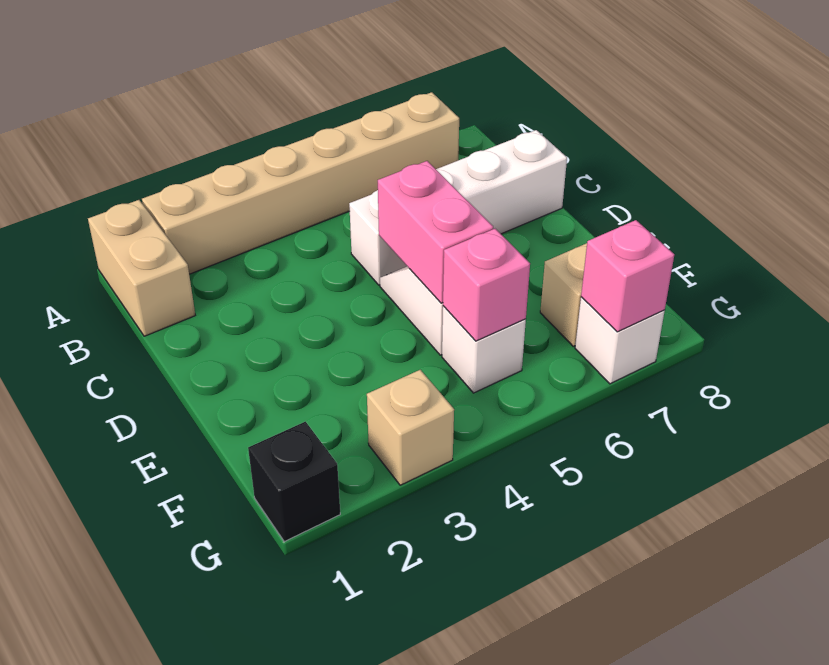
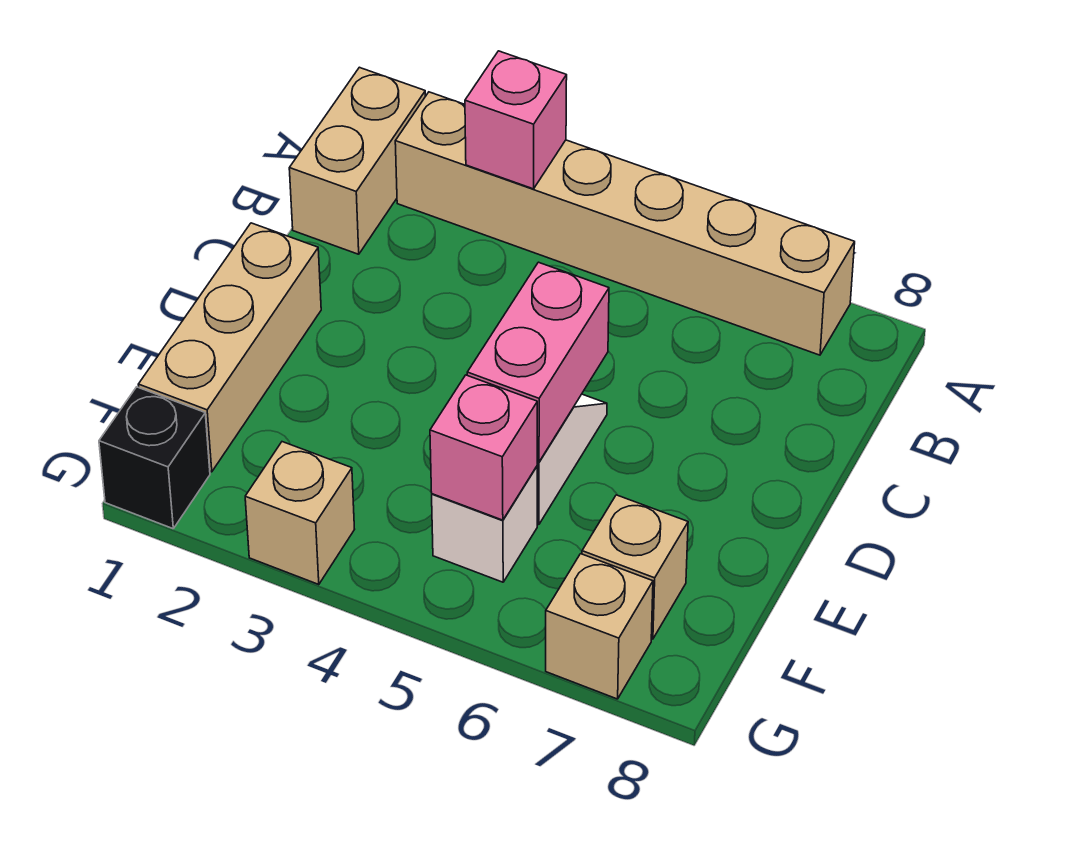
white brick C5:C8 level 1 -> none
none -> tan brick D1:F1 level 1
white brick G7 level 1 -> tan brick G7 level 1
pink brick G7 level 2 -> pink brick A3 level 2

